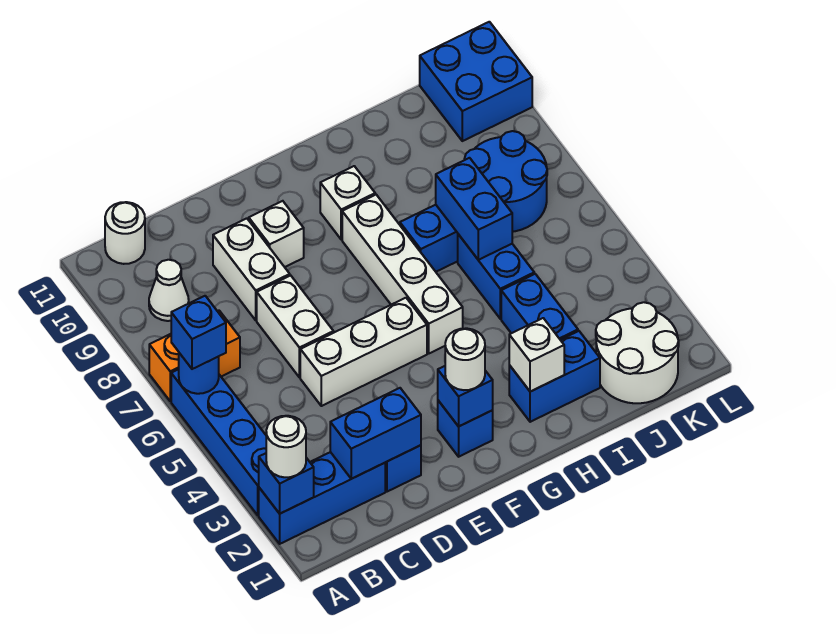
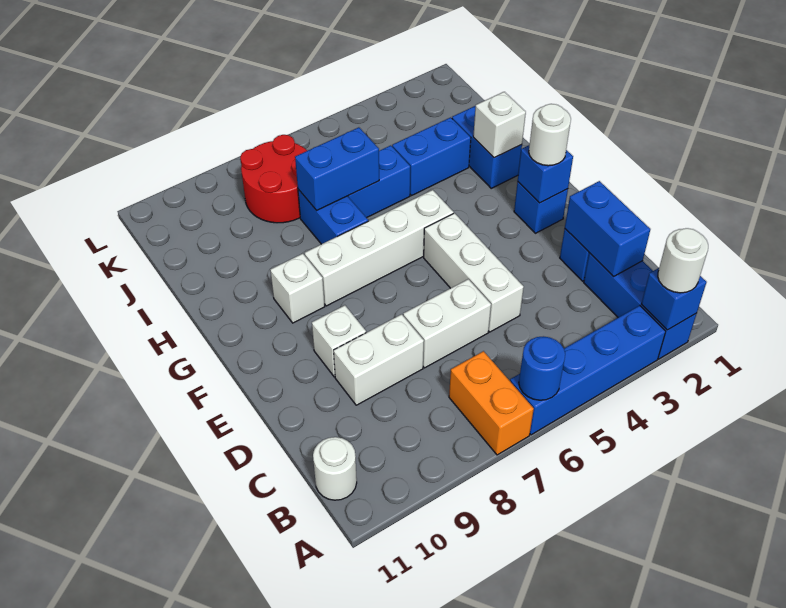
blue brick A6 level 3 -> none
white cone B9 level 1 -> none
white round brick J1:K2 level 1 -> none
blue round brick J7:K8 level 1 -> red round brick J7:K8 level 1
blue brick K10:L11 level 1 -> none

